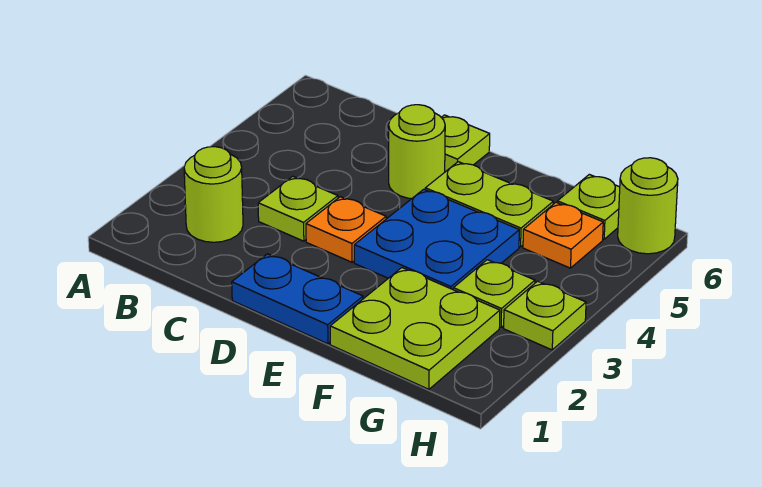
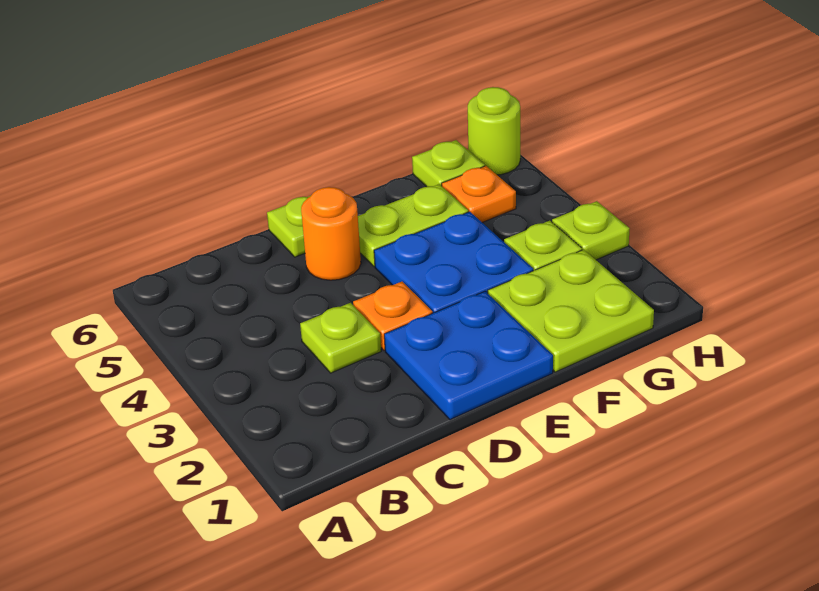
lime round brick B2 level 1 -> none
blue plate D1:E1 level 1 -> blue plate D1:E2 level 1
lime round brick D5 level 1 -> orange round brick D5 level 1

